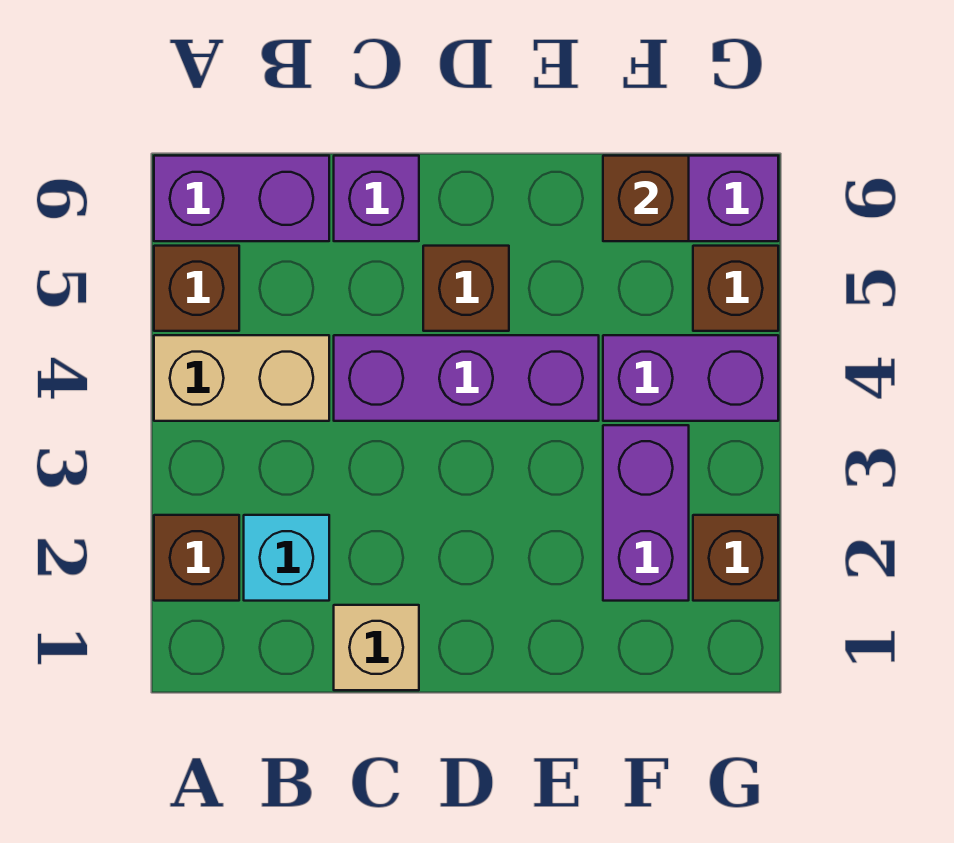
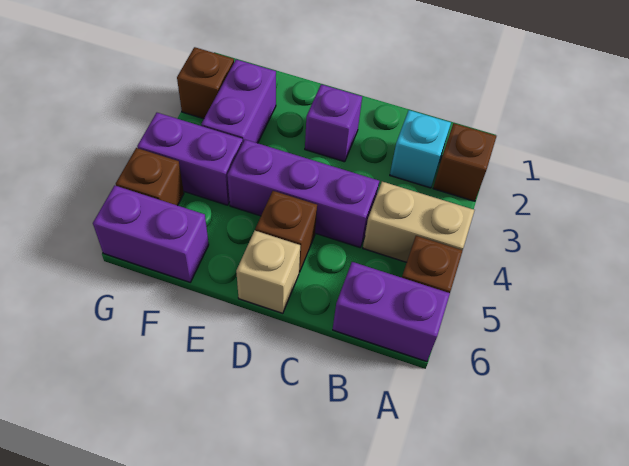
tan brick C1 level 1 -> tan brick D6 level 1
purple brick C6 level 1 -> purple brick D2 level 1
brown brick F6 level 2 -> none

